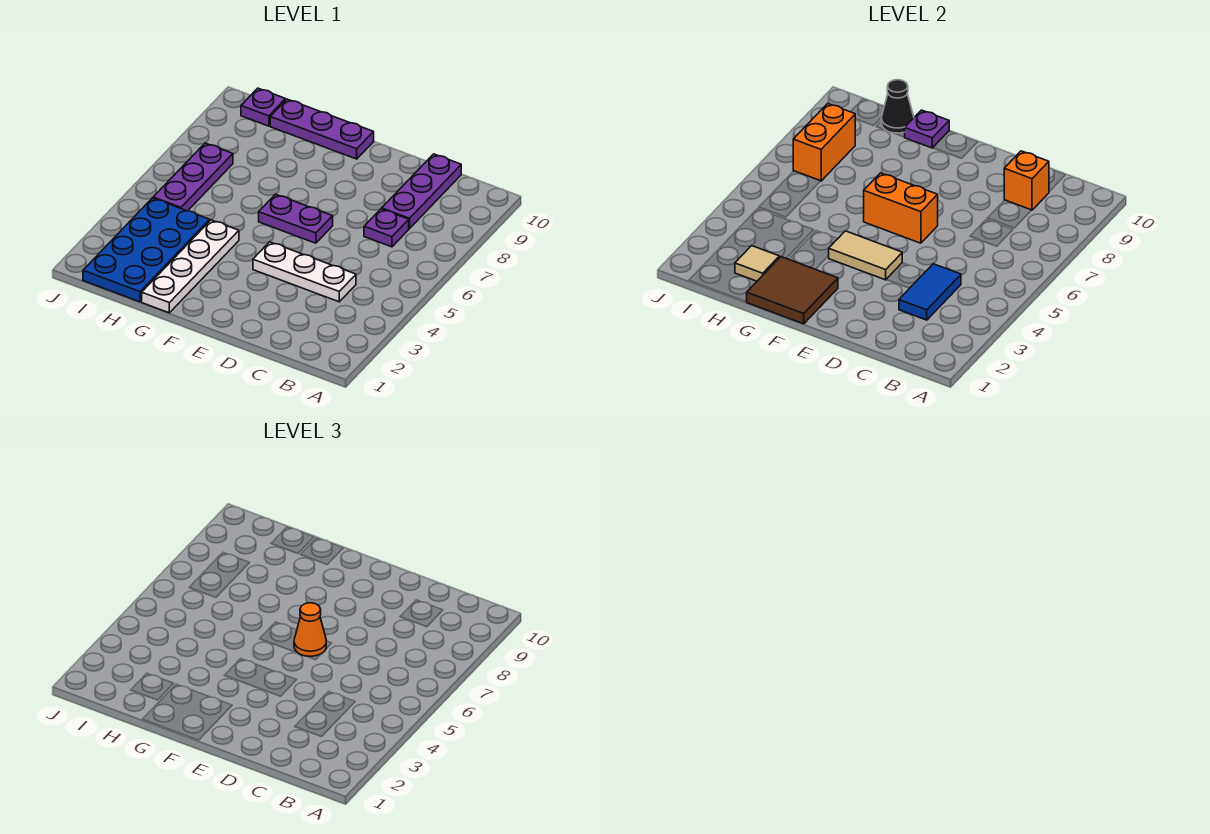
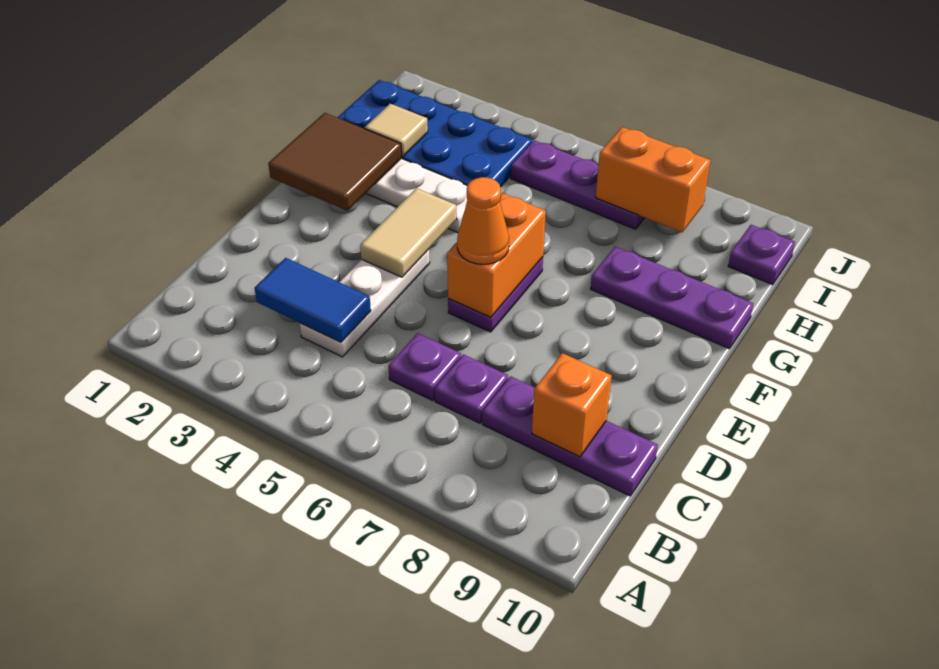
purple plate F10:H10 level 1 -> purple plate G8:G10 level 1
purple plate G10 level 2 -> purple plate C6 level 1
black cone H10 level 2 -> none

